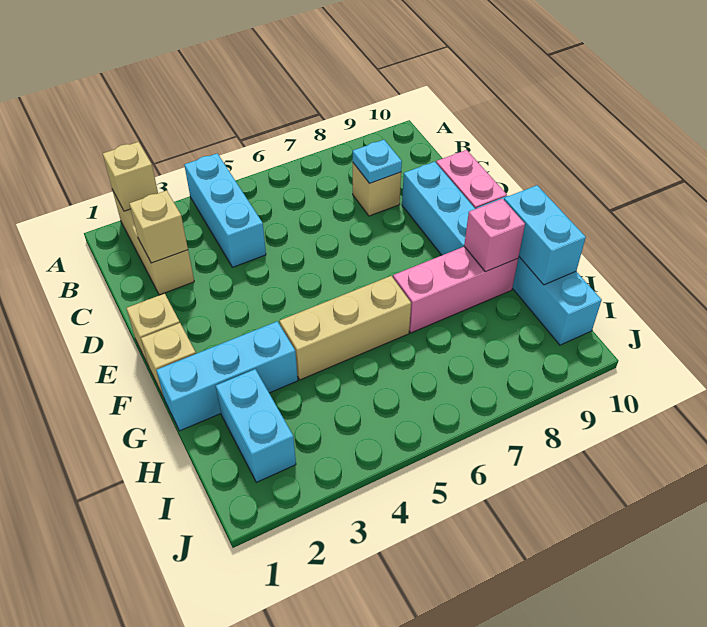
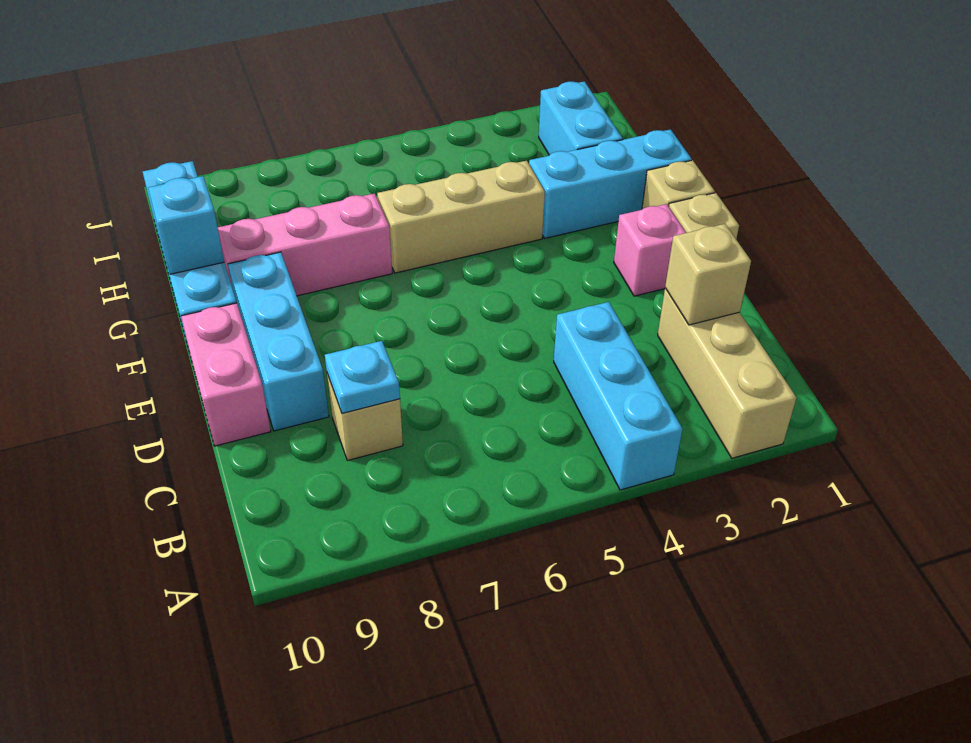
tan brick A2 level 2 -> none
pink brick G9 level 2 -> pink brick E2 level 1
cyan brick G10:H10 level 2 -> cyan brick G10 level 2

